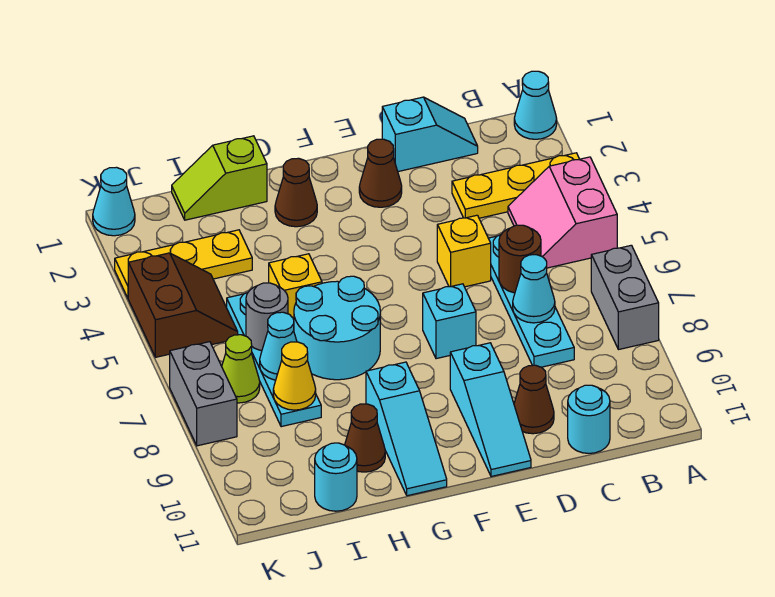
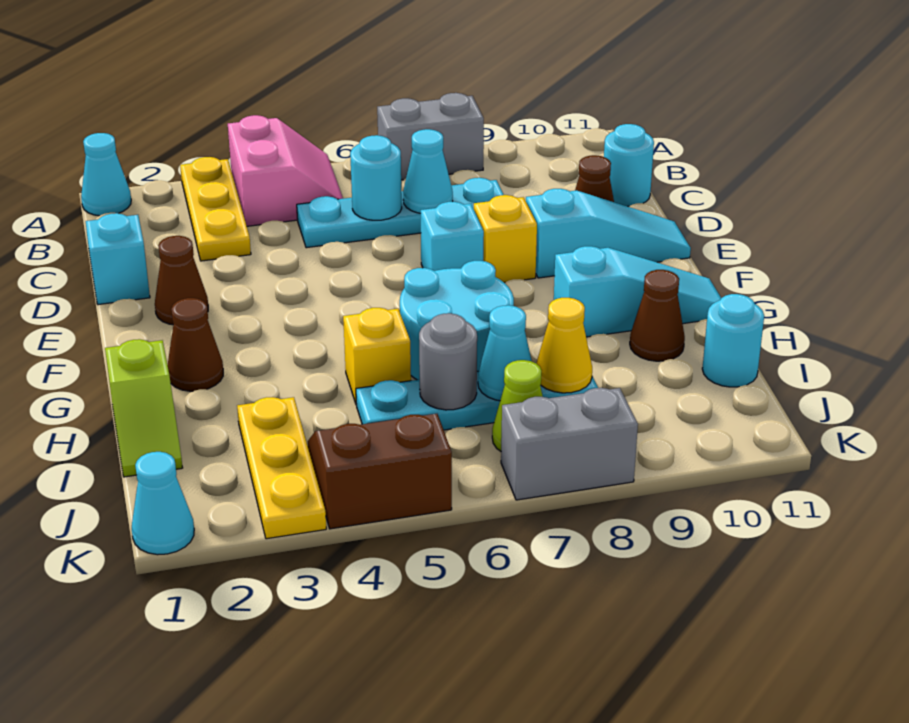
pink slope A4:B5 level 1 top A -> pink slope A4:B5 level 1 top 4
brown round brick C6 level 2 -> cyan round brick C6 level 2
yellow brick D5 level 1 -> yellow brick E8 level 1

